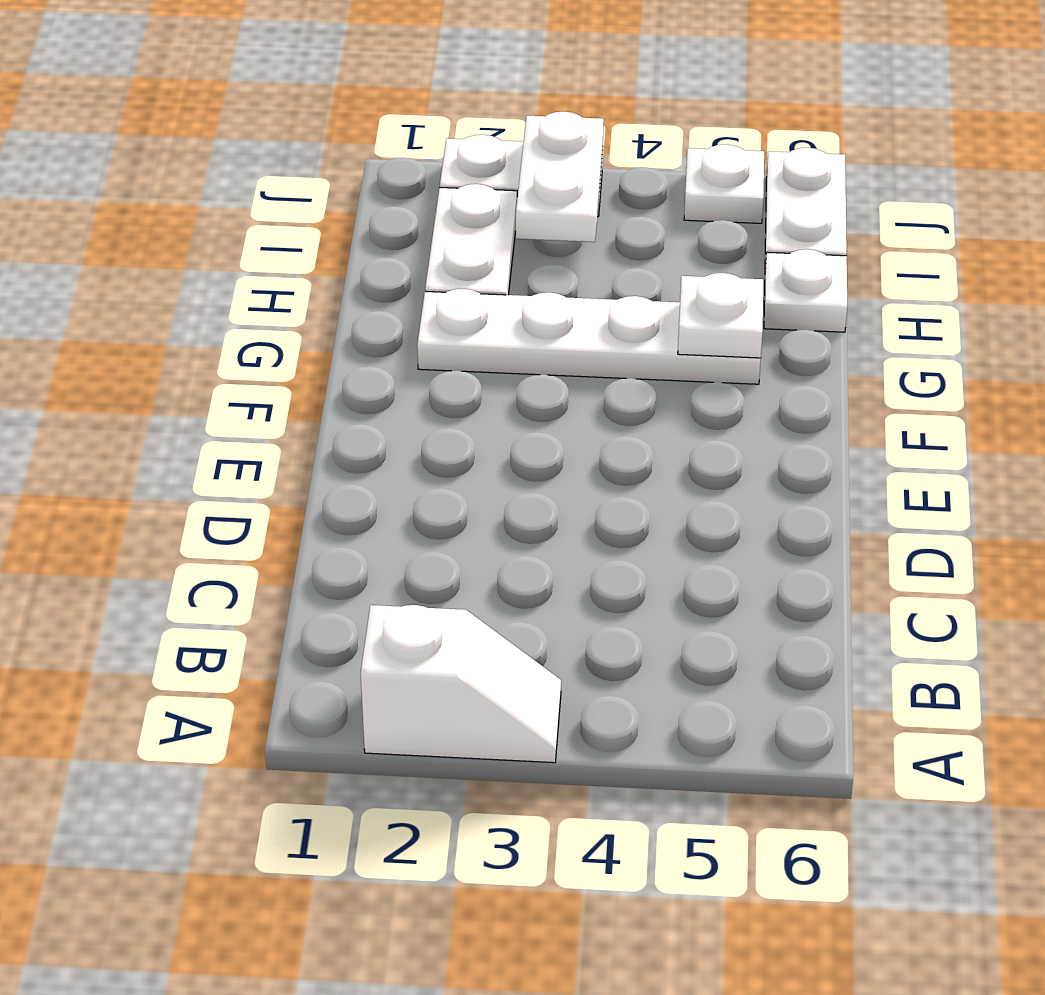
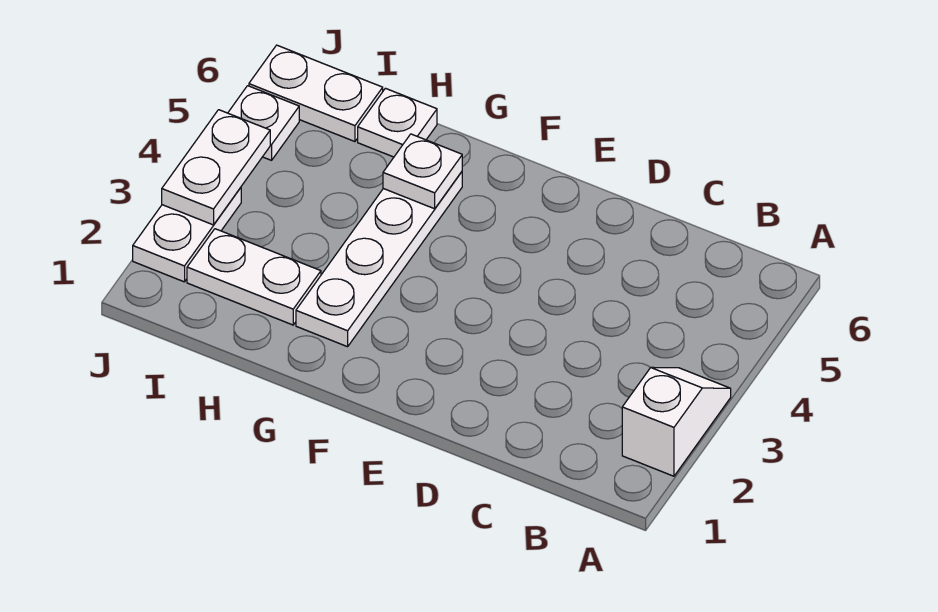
white plate I3:J3 level 2 -> white plate J3:J4 level 2

